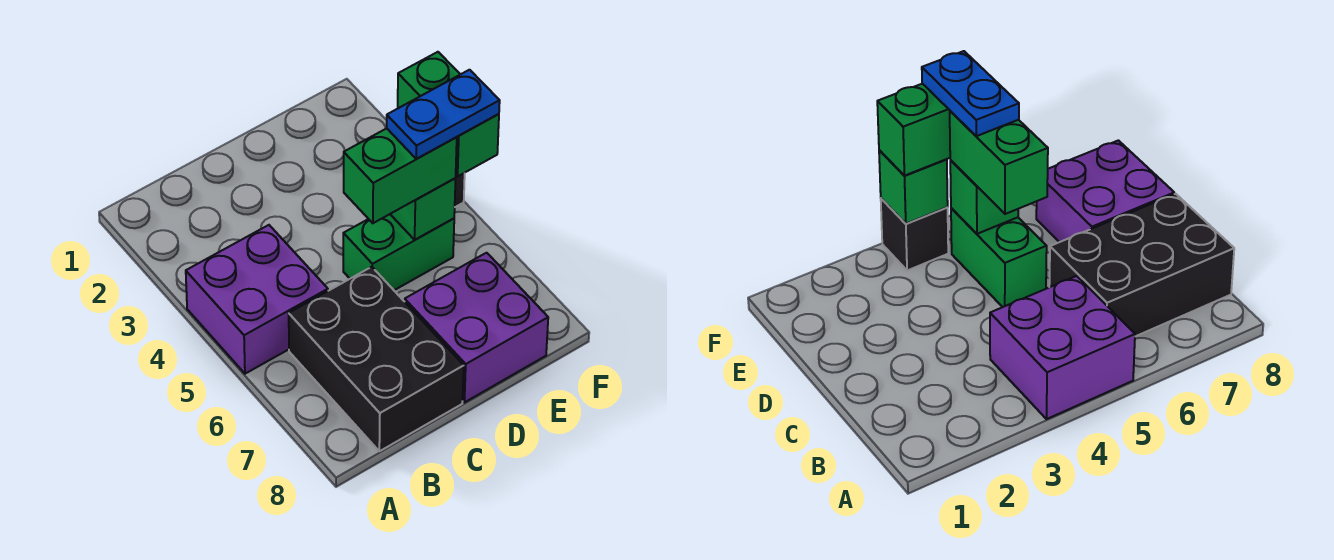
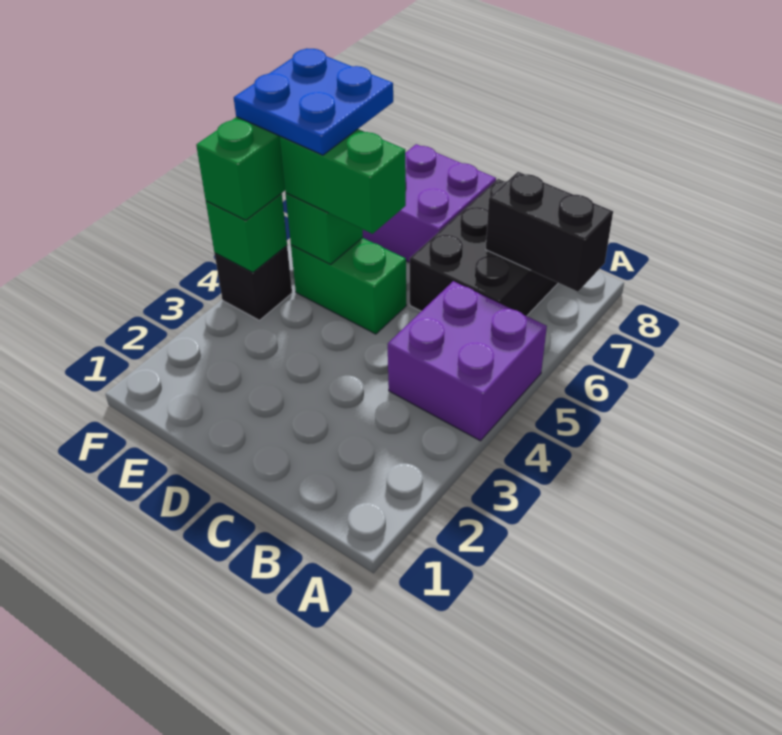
none -> black brick A7:B7 level 2
blue plate E5:F5 level 4 -> blue plate E5:F6 level 4

